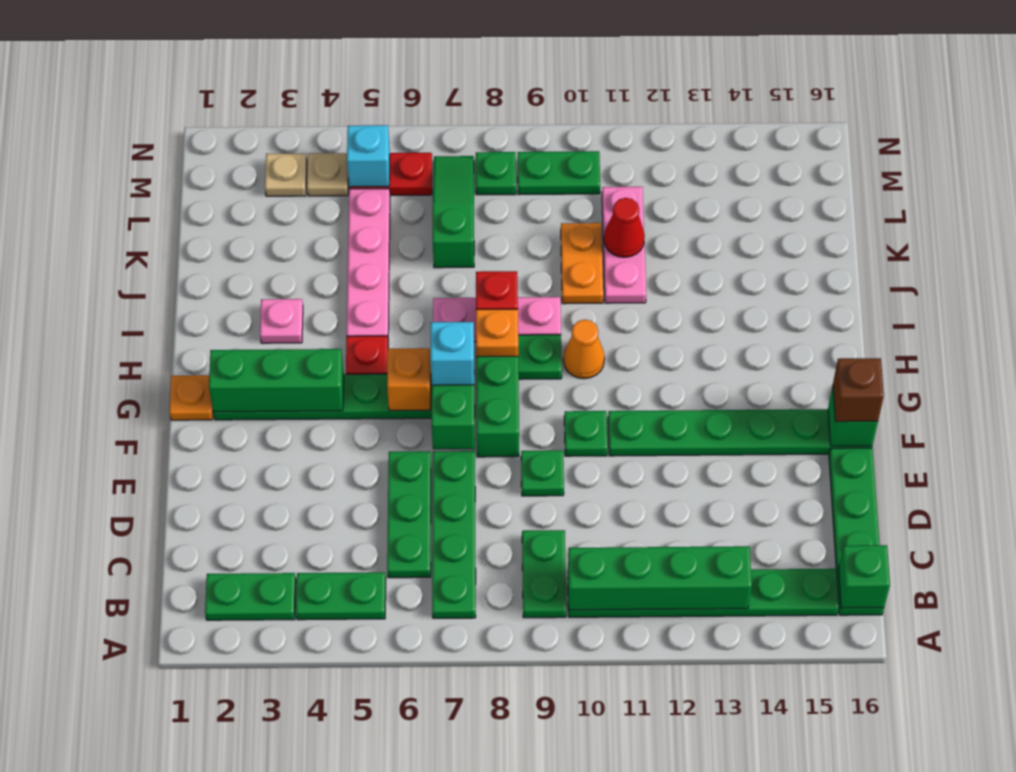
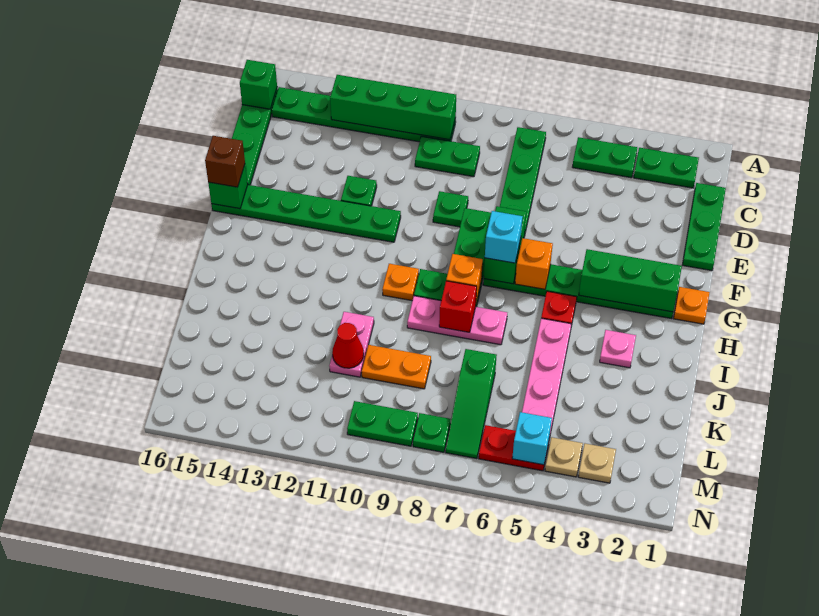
green plate B9:C9 level 1 -> green plate C9:C10 level 1
green plate C6:E6 level 1 -> green plate C1:E1 level 1
green plate F10 level 1 -> green plate E12 level 1
orange cone H10 level 1 -> orange plate H10 level 1
orange plate J10:K10 level 1 -> orange plate K9:K10 level 1
pink plate J11:L11 level 1 -> pink plate J11:K11 level 1

